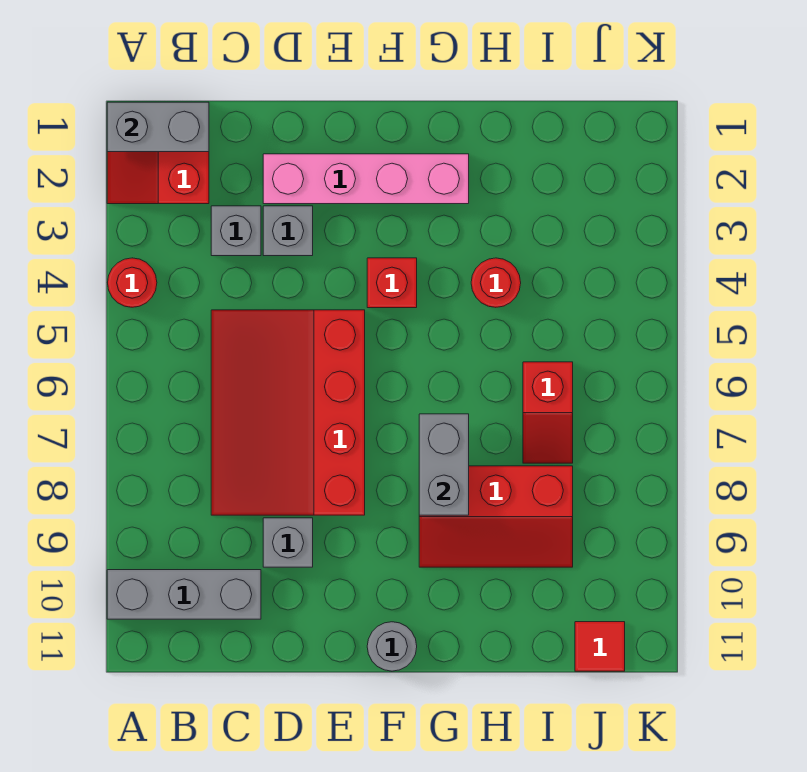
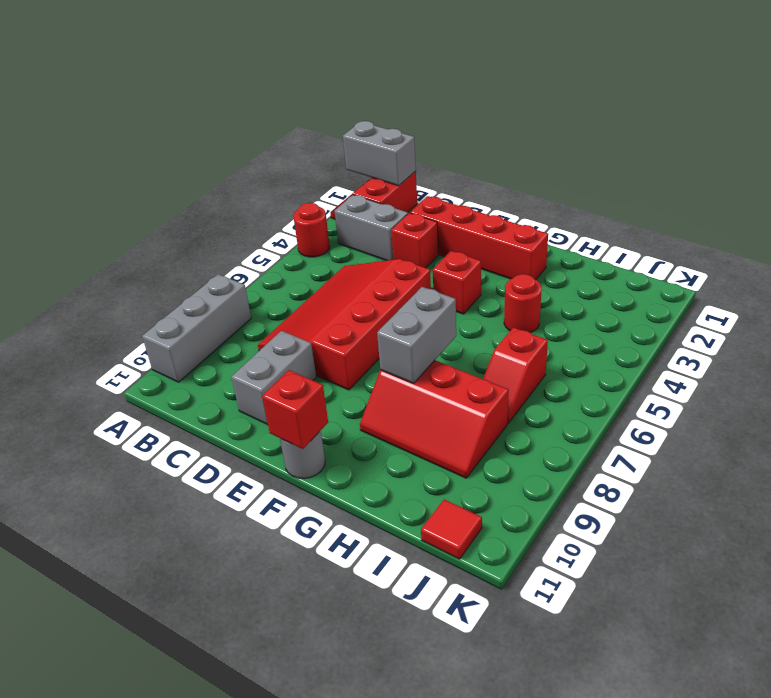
grey brick A10:C10 level 1 -> grey brick A8:A10 level 1
grey brick C3 level 1 -> grey brick B3:C3 level 1
pink brick D2:G2 level 1 -> red brick D2:G2 level 1
grey brick D3 level 1 -> red brick D3 level 1
grey brick D9 level 1 -> grey brick D9:D10 level 1
none -> red brick F11 level 2

